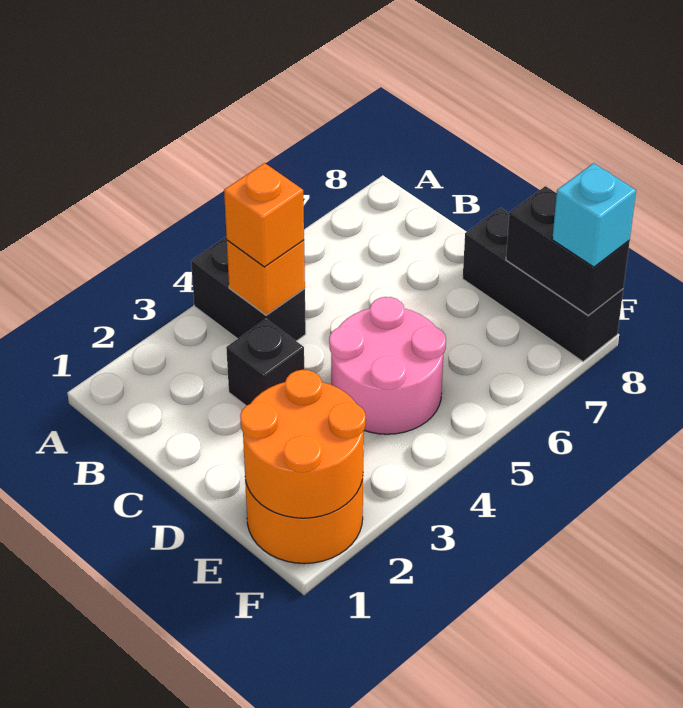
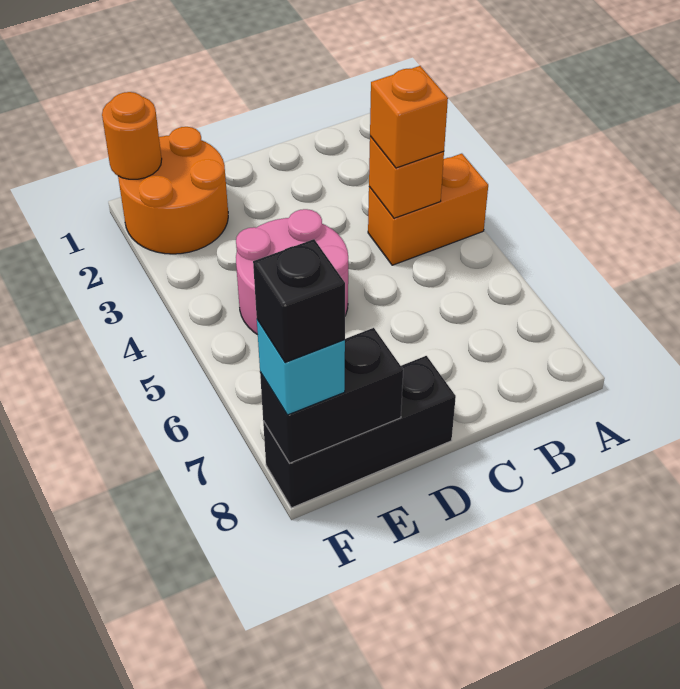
black brick A4:B4 level 1 -> orange brick A4:B4 level 1
black brick C3 level 1 -> black brick F8 level 4
orange round brick E1:F2 level 2 -> orange round brick F1 level 2

